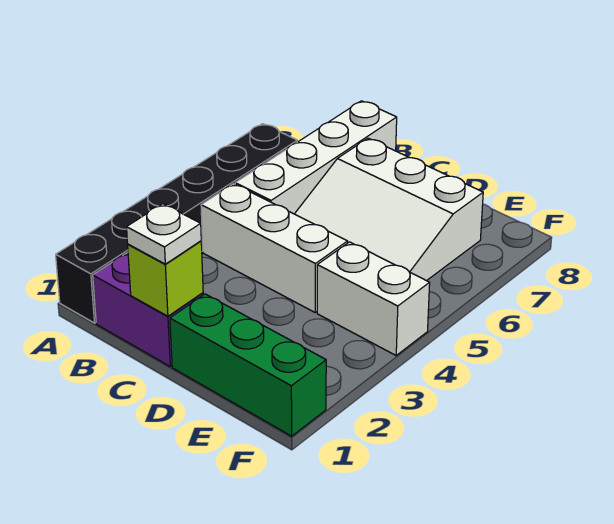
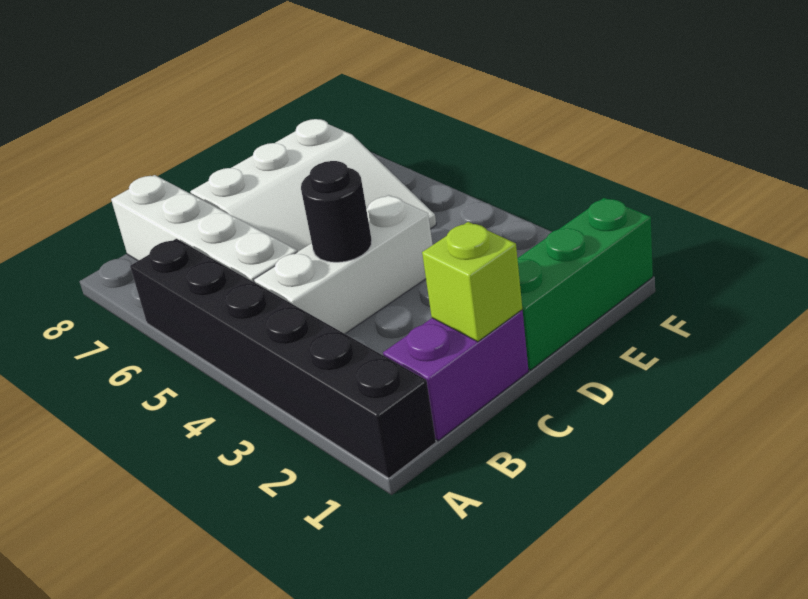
white plate C1 level 3 -> none
none -> black round brick C4 level 2
white brick E4:F4 level 1 -> none

